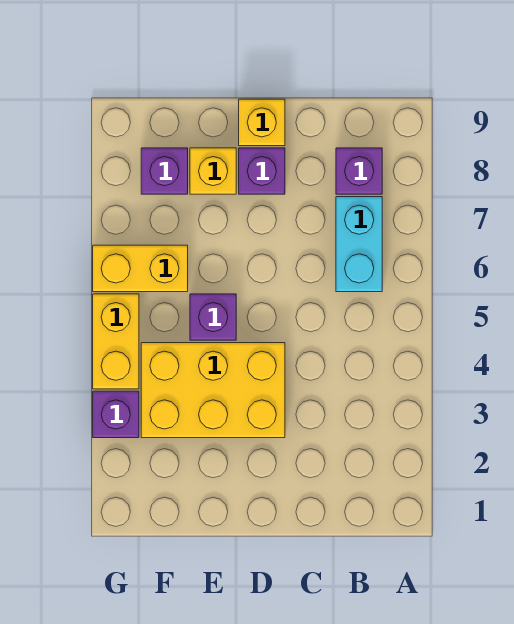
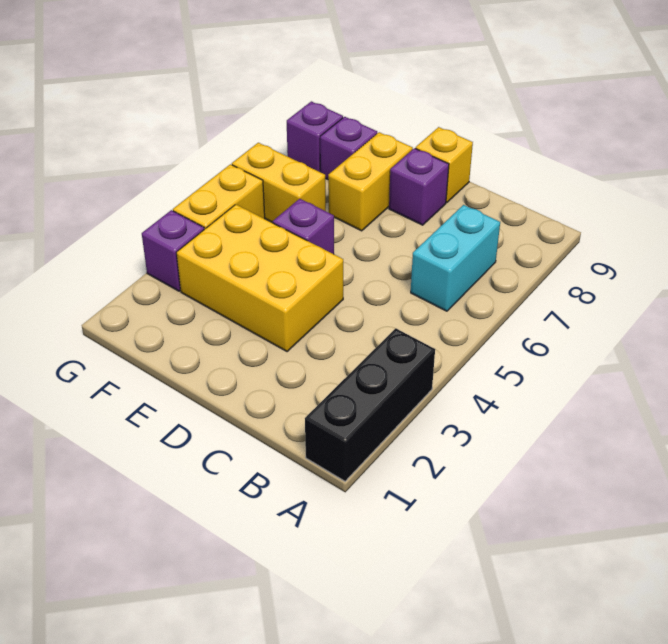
none -> black brick A1:A3 level 1
purple brick B8 level 1 -> purple brick G8 level 1
yellow brick E8 level 1 -> yellow brick E7:E8 level 1

